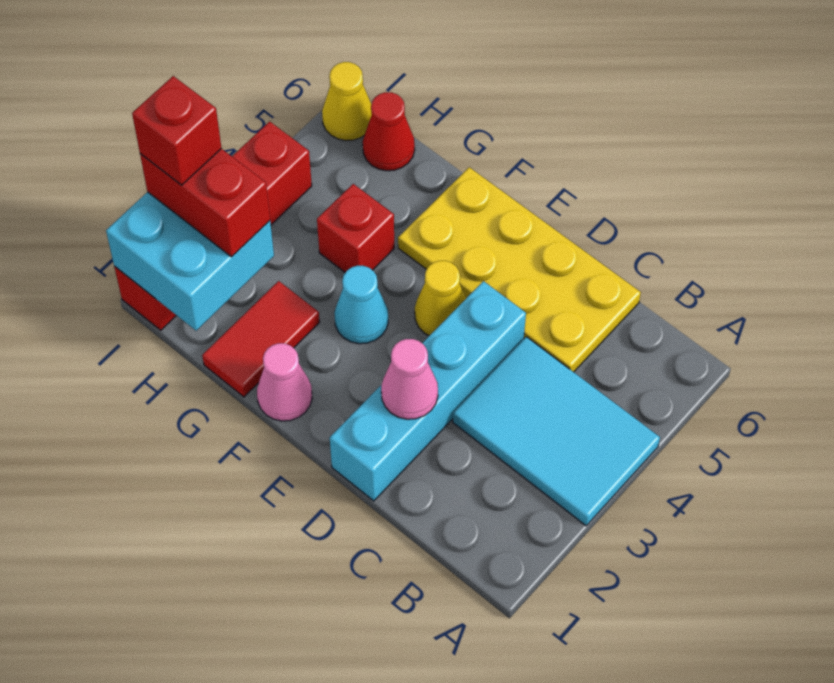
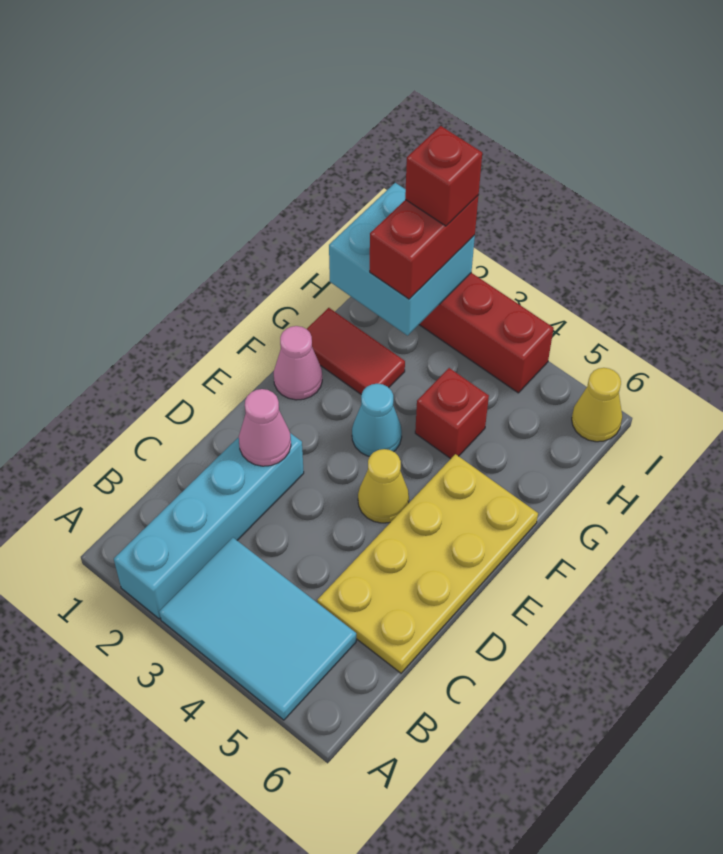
cyan tile A3:C4 level 1 -> cyan tile A3:B5 level 1
cyan brick D1:D4 level 1 -> cyan brick A2:D2 level 1
red cone H6 level 1 -> none

